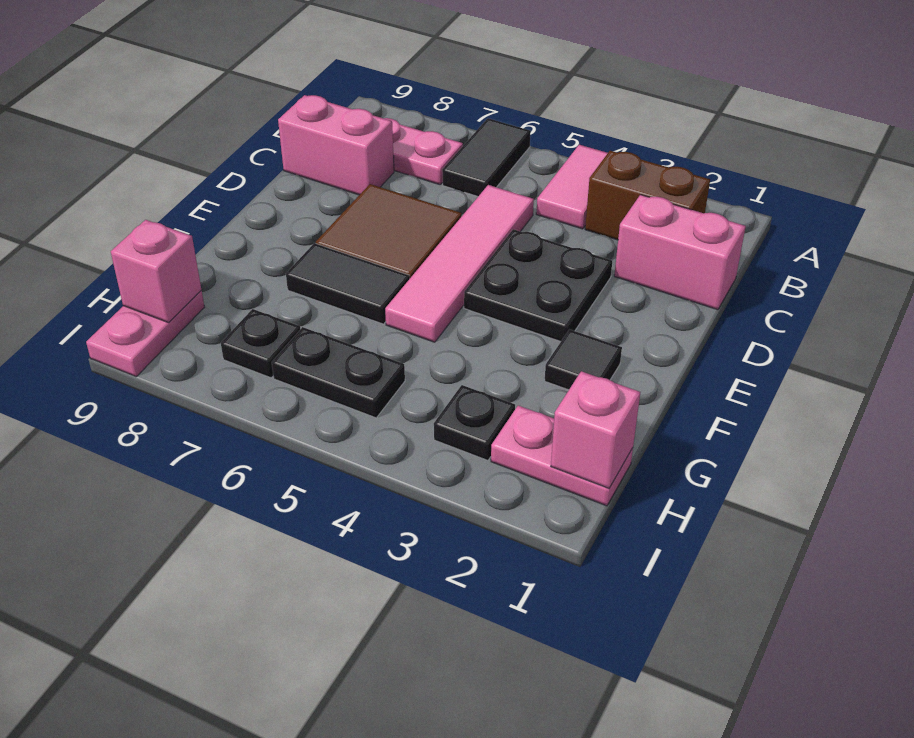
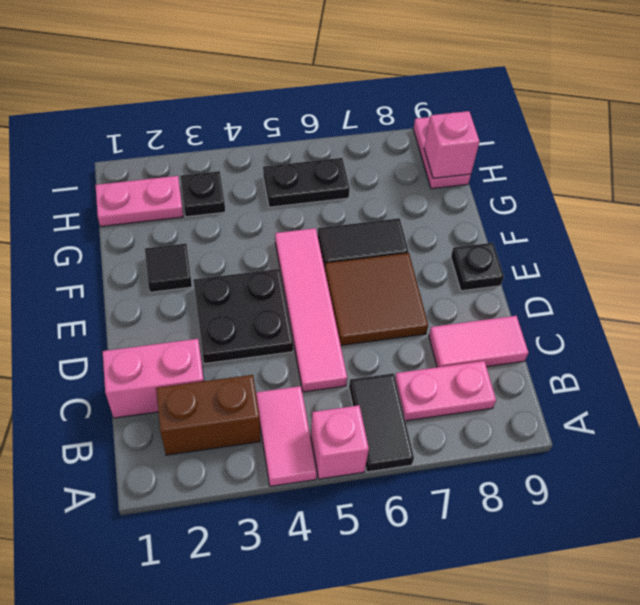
pink brick C8:C9 level 1 -> pink tile C8:C9 level 1
pink brick H1 level 2 -> pink brick A5 level 1
black plate H7 level 1 -> black plate E9 level 1

